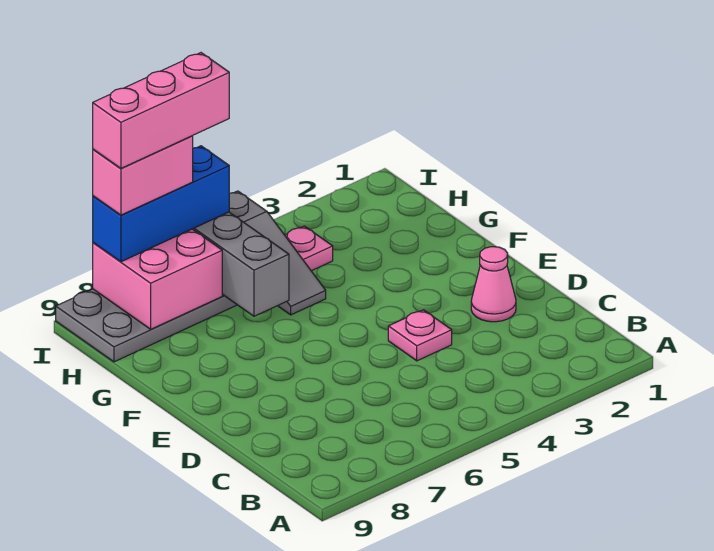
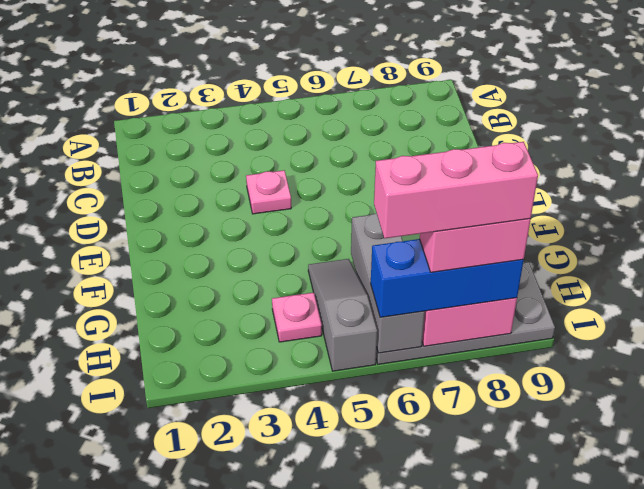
pink cone D2 level 1 -> none

